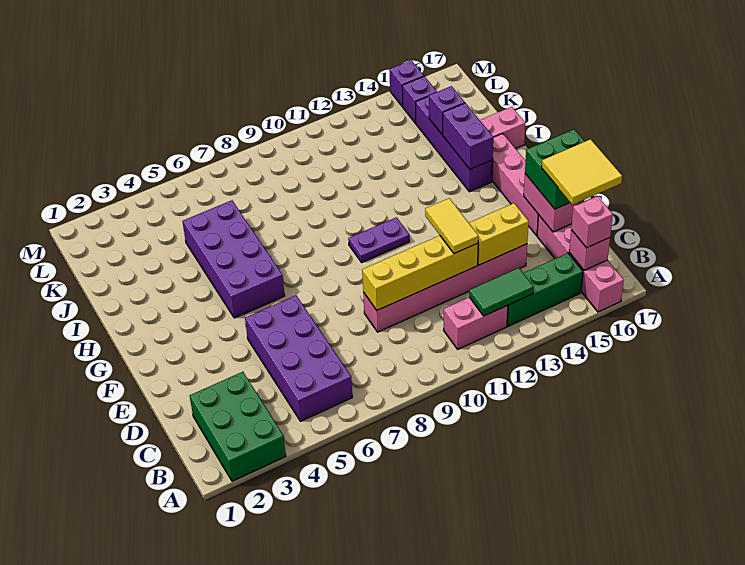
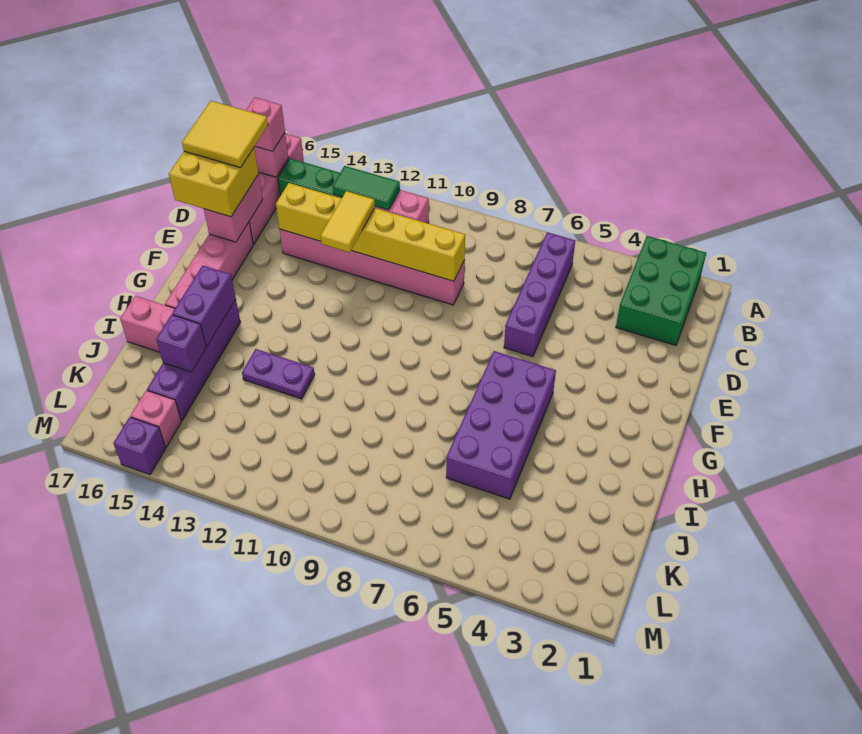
purple brick B5:E6 level 1 -> purple brick B6:E6 level 1
green brick D16:E17 level 3 -> yellow brick D16:E17 level 3
purple plate G10:G11 level 1 -> purple plate I12:I13 level 1
purple brick L15 level 1 -> pink brick L15 level 1

